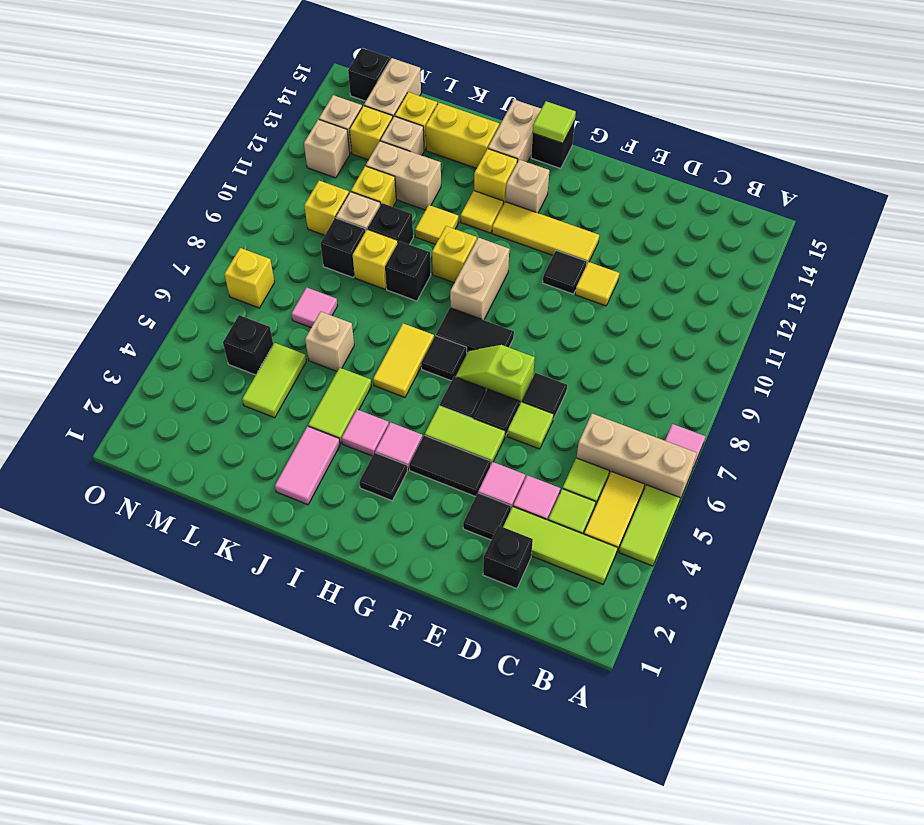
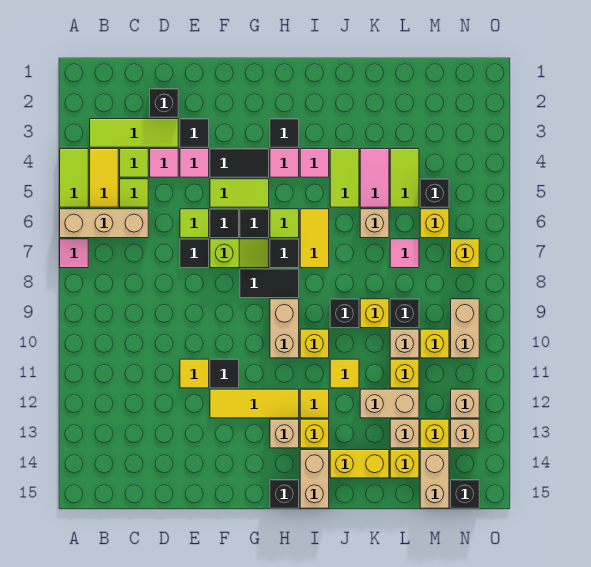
lime tile H15 level 2 -> lime tile H6 level 1
pink tile J2:J3 level 1 -> pink tile K4:K5 level 1
black brick K10 level 1 -> none
none -> yellow brick M6 level 1
none -> tan brick N9:N10 level 1

